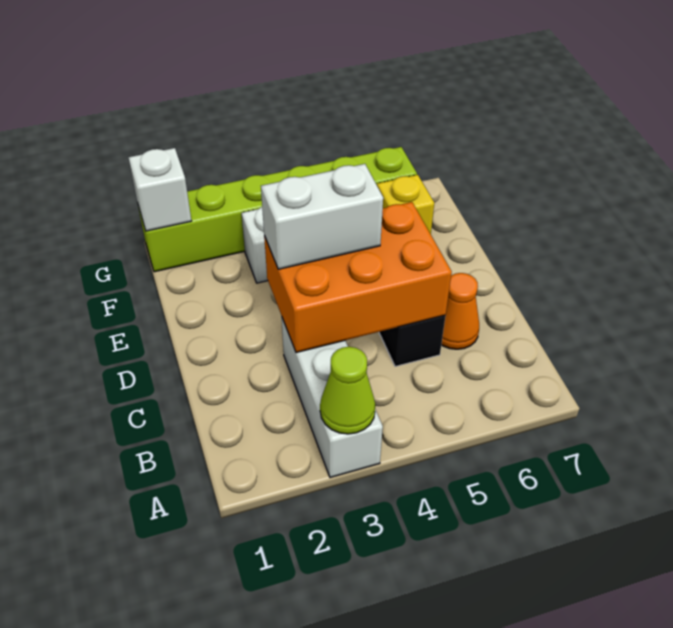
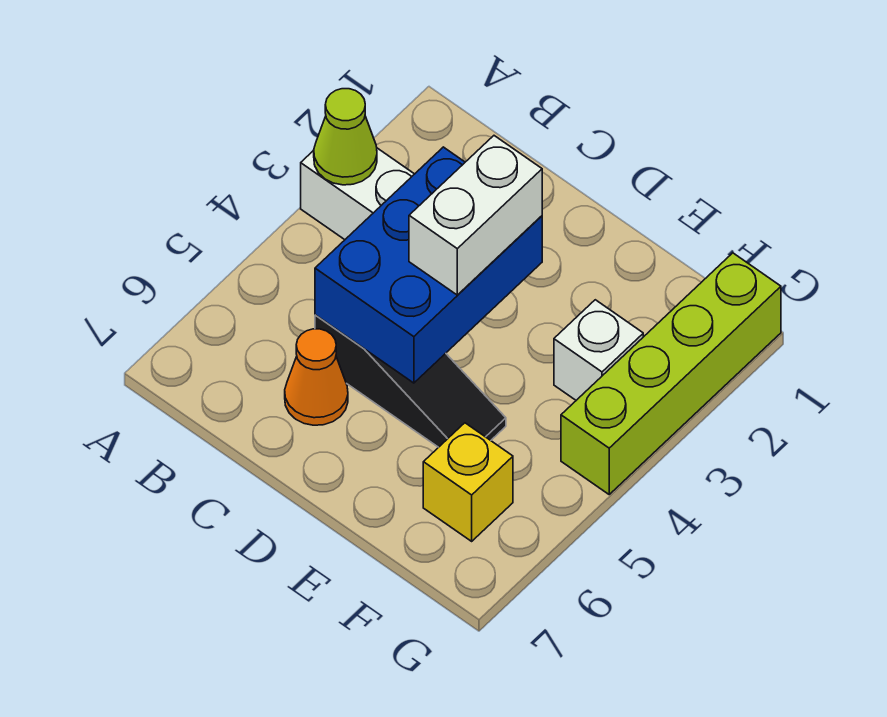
orange brick C3:D5 level 2 -> blue brick C3:D5 level 2
lime brick G1:G6 level 1 -> lime brick G1:G4 level 1
white brick G1 level 2 -> none

